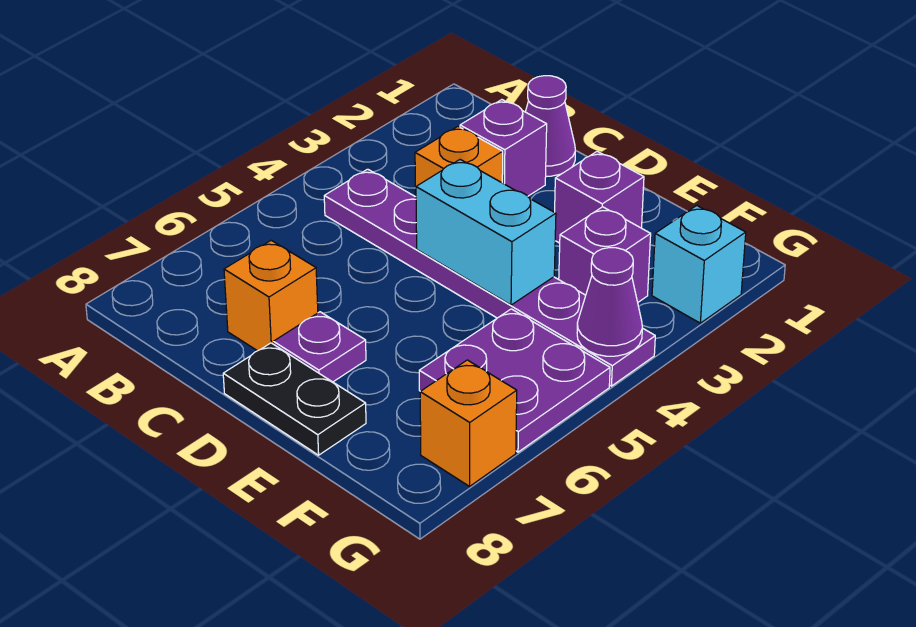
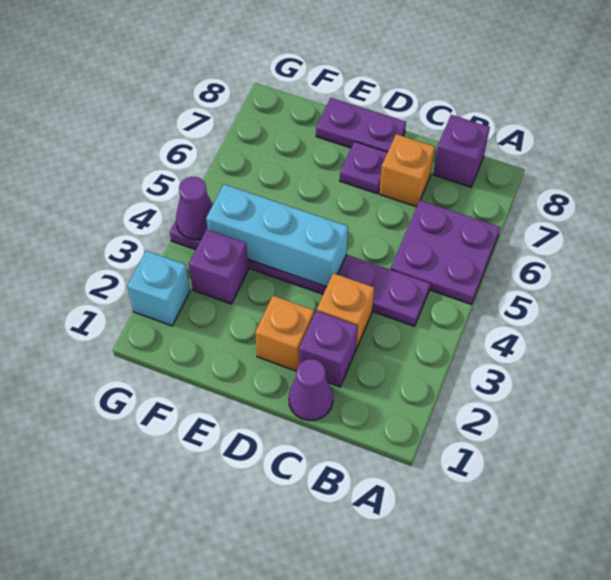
cyan brick D4:E4 level 2 -> cyan brick D4:F4 level 2
black plate D8:E8 level 1 -> purple plate D8:E8 level 1
purple brick E2 level 1 -> purple brick B8 level 1
purple plate F5:G6 level 1 -> purple plate A5:B6 level 1
orange brick G7 level 1 -> orange brick D2 level 1

